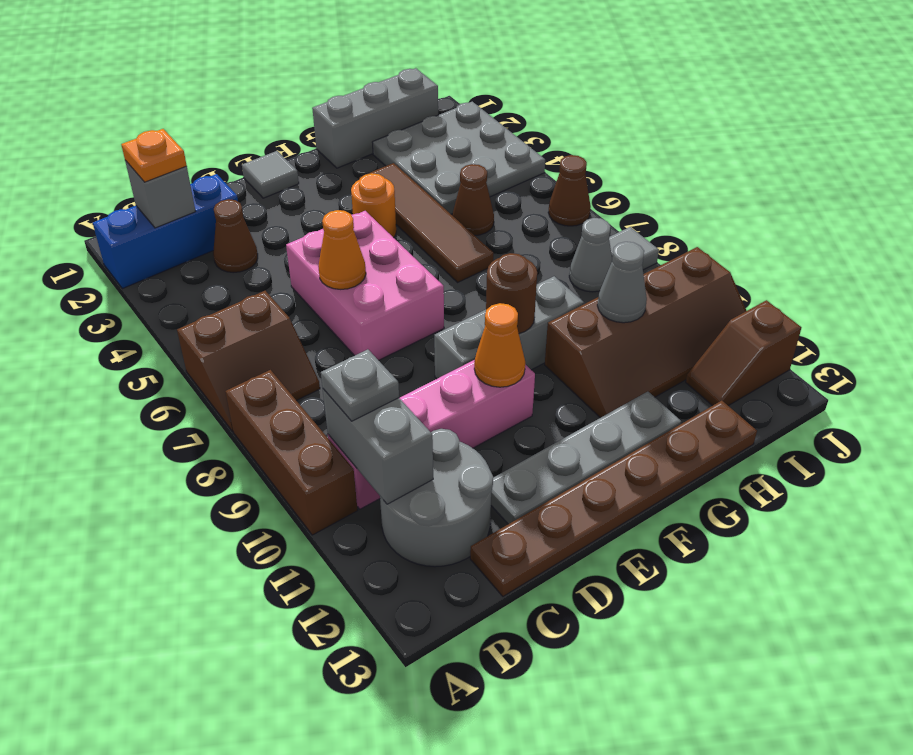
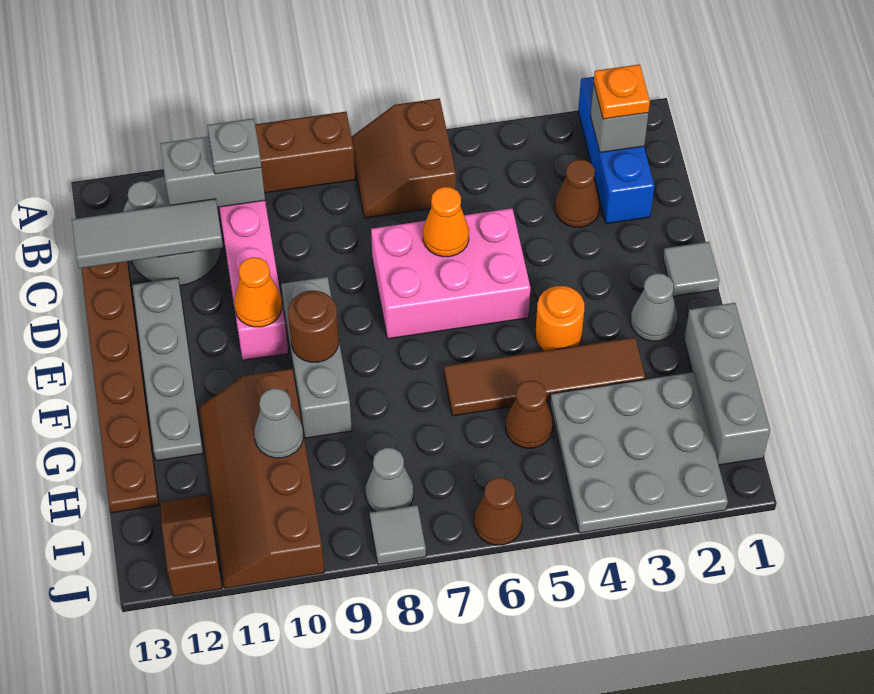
none -> grey tile C11:C13 level 2
none -> grey cone F2 level 1

